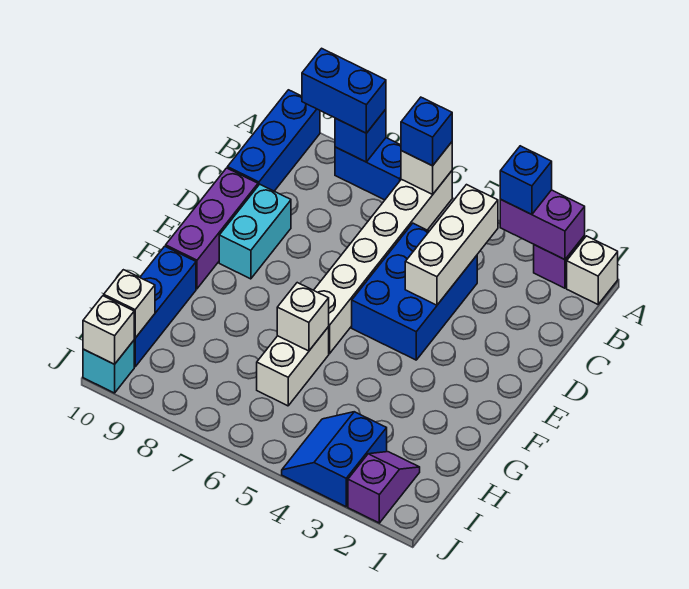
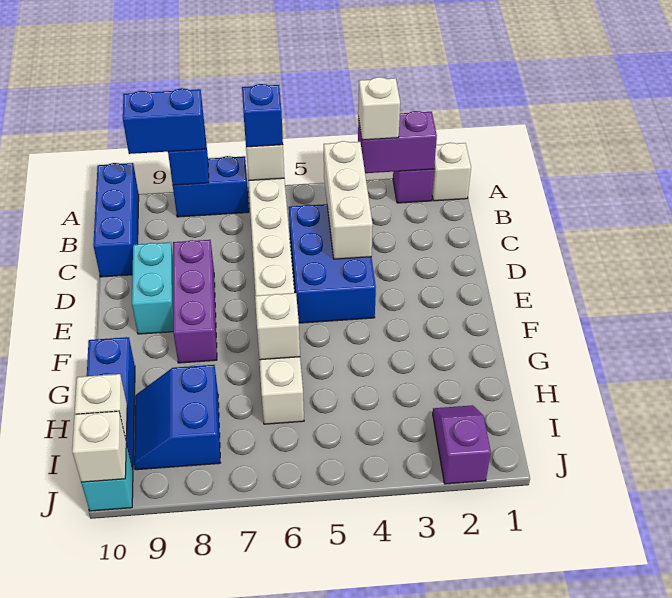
blue brick A3 level 3 -> white brick A3 level 3
purple brick D10:F10 level 1 -> purple brick D8:F8 level 1
blue slope I3:J4 level 1 top 3 -> blue slope H8:I9 level 1 top 8

